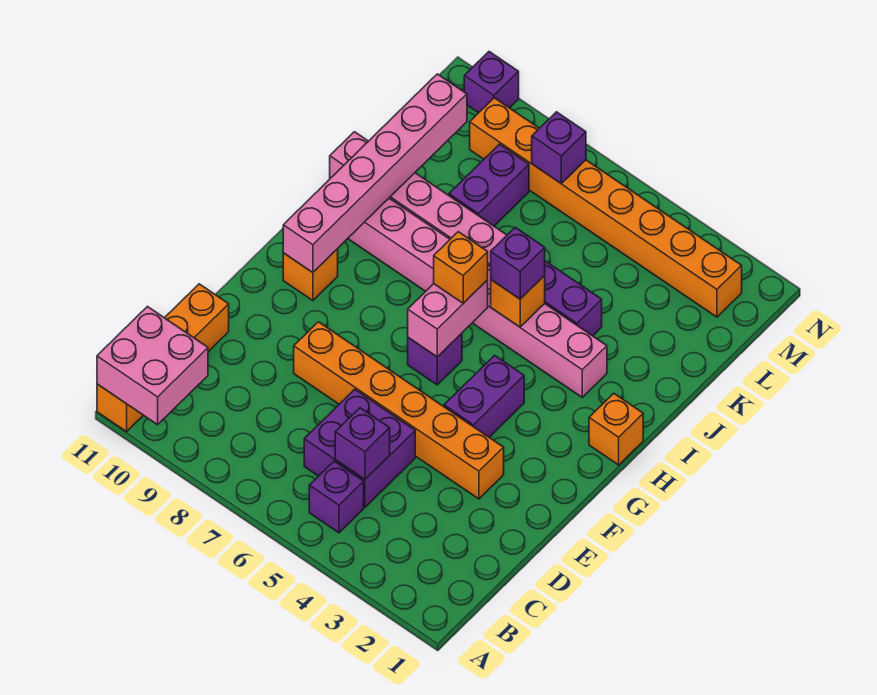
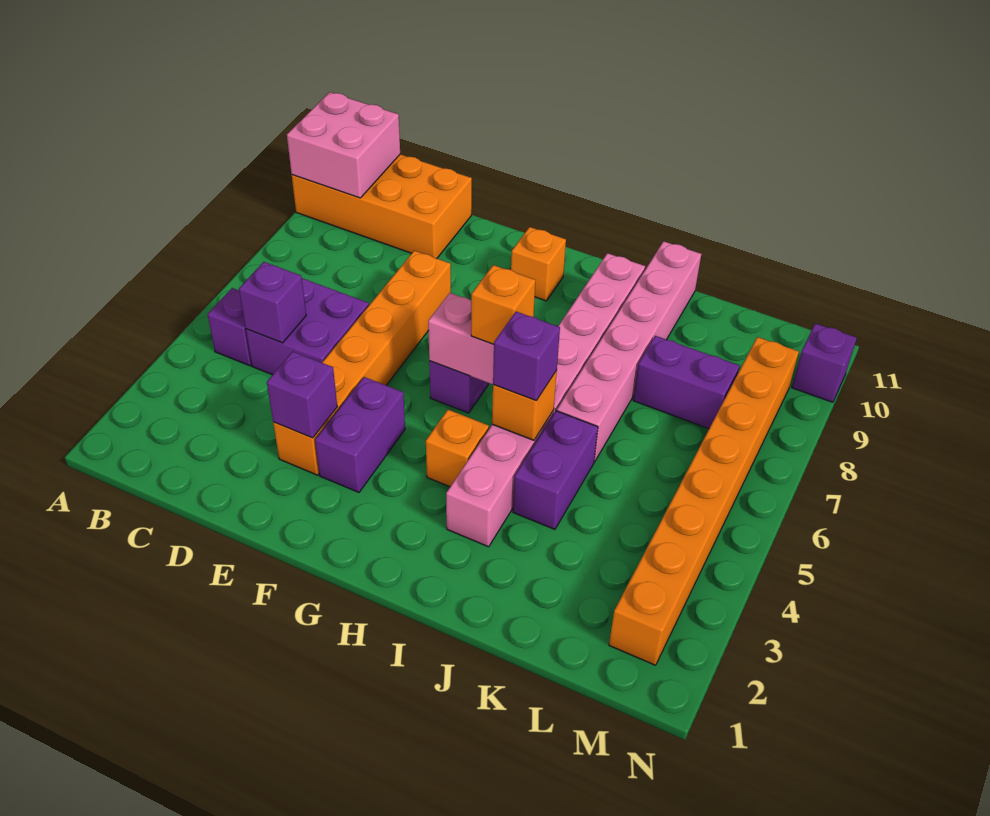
orange brick A11:D11 level 1 -> orange brick A10:D11 level 1
purple brick F4:G4 level 1 -> purple brick F3:F4 level 1
pink brick G10:L10 level 2 -> none
orange brick H1 level 1 -> orange brick H4 level 1
purple brick M7 level 2 -> purple brick E3 level 2

